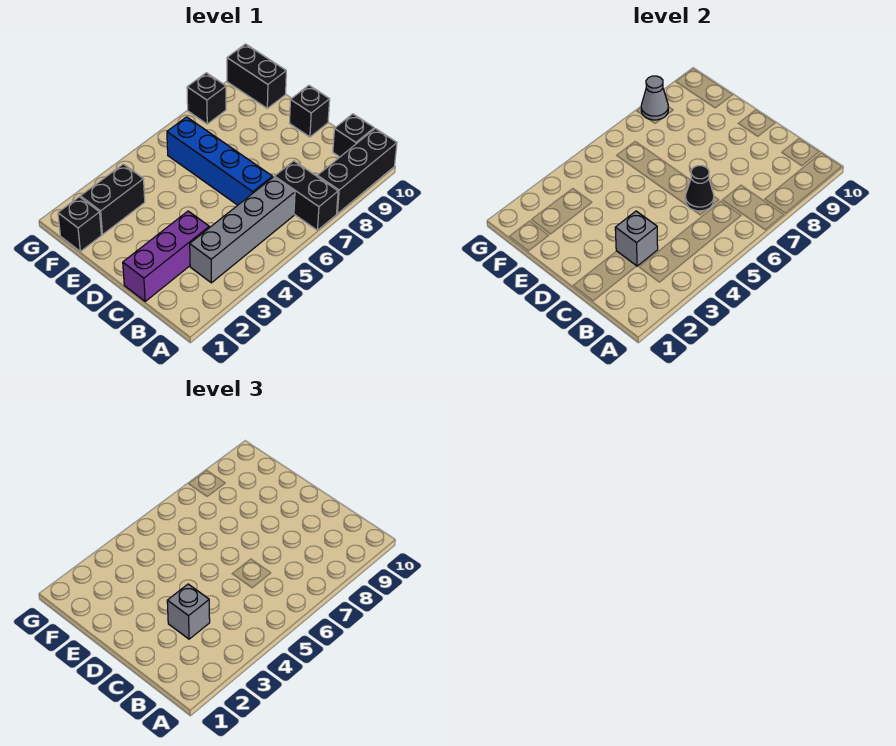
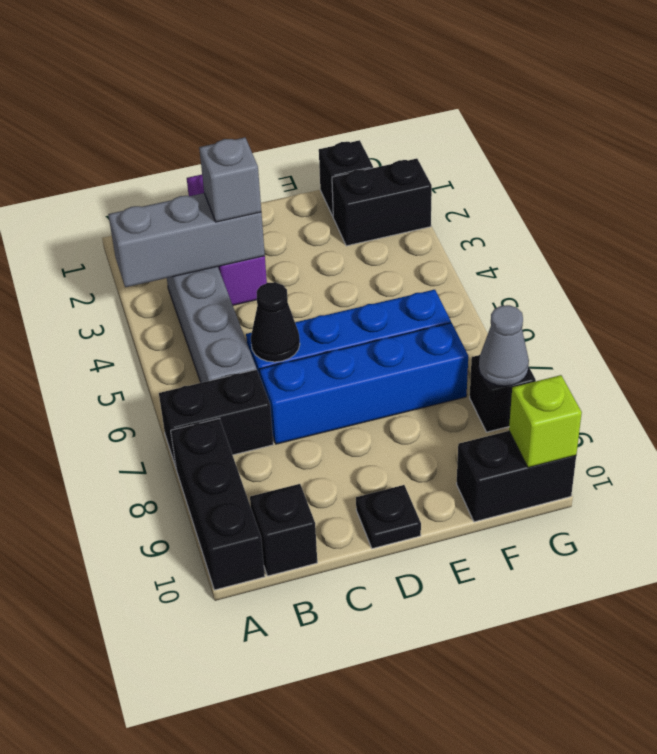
grey brick C3 level 2 -> grey brick A3:C3 level 2
none -> blue brick C7:F7 level 1
black brick D10 level 1 -> black plate D10 level 1
black brick F2:F3 level 1 -> black brick F2:G2 level 1
none -> lime brick G10 level 2

